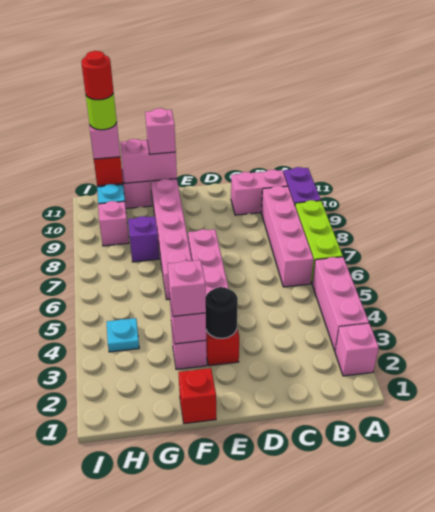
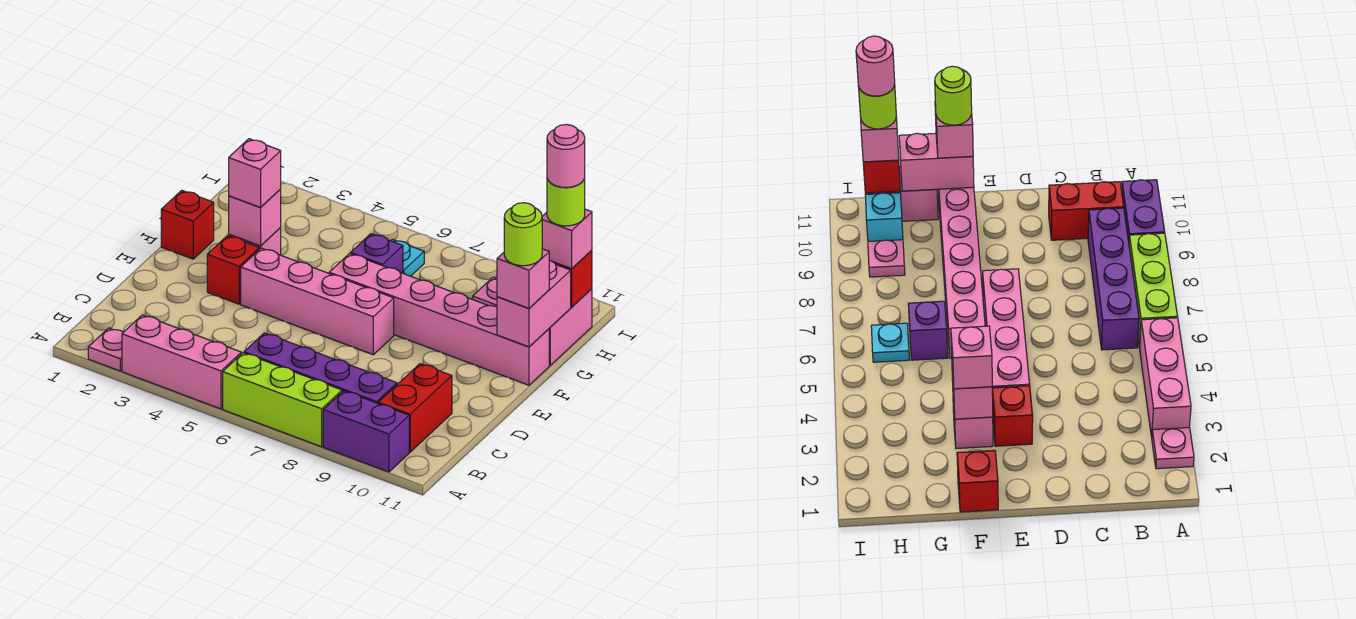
pink brick A2 level 1 -> pink plate A2 level 1
pink brick B6:B9 level 1 -> purple brick B6:B9 level 1
pink brick B10:C10 level 1 -> red brick B10:C10 level 1
black round brick E3 level 2 -> none
none -> lime round brick F11 level 4
purple brick G8 level 1 -> purple brick G6 level 1
cyan plate H4 level 1 -> cyan plate H6 level 1
pink brick H9 level 1 -> pink plate H9 level 1
red round brick H11 level 5 -> pink round brick H11 level 5

